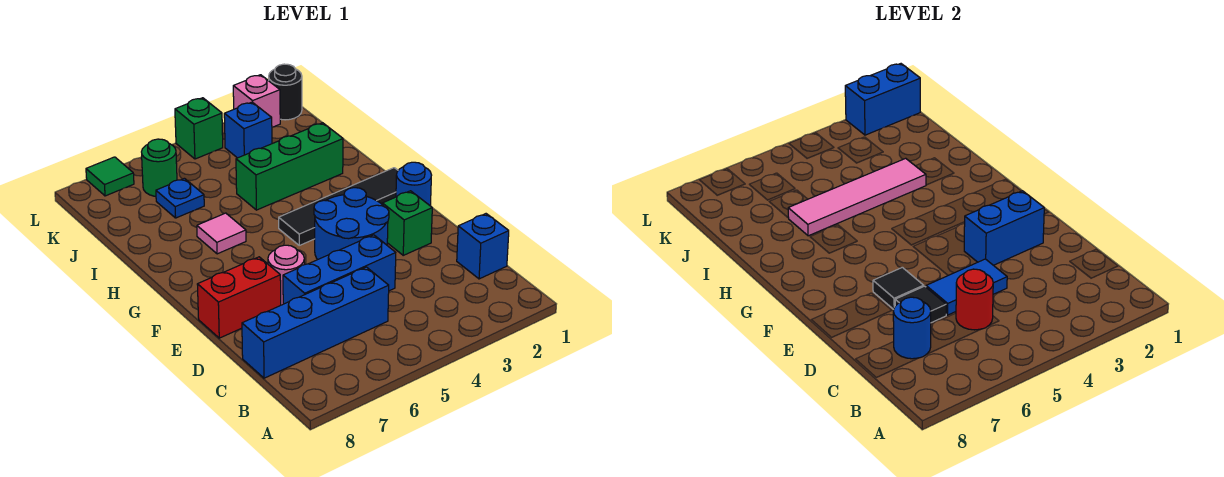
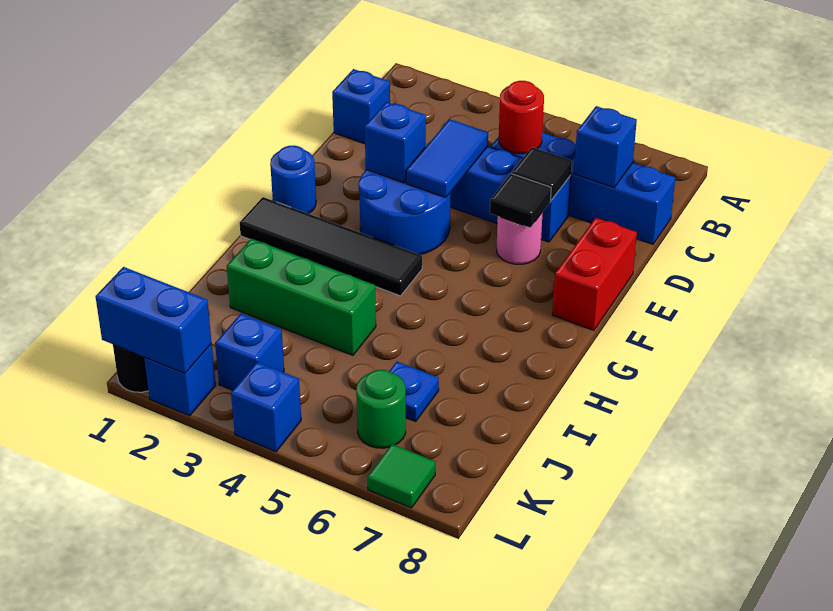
blue round brick C7 level 2 -> blue brick C7 level 2
blue tile D4:D5 level 2 -> blue tile D4:E4 level 2
green brick E2 level 1 -> none
blue brick E2:E3 level 2 -> blue brick E3 level 2
red brick E7:E8 level 1 -> red brick E8:F8 level 1
pink tile H6 level 1 -> none
pink tile I3:I6 level 2 -> none
pink brick L2 level 1 -> blue brick L2 level 1
green brick L4 level 1 -> blue brick L4 level 1

